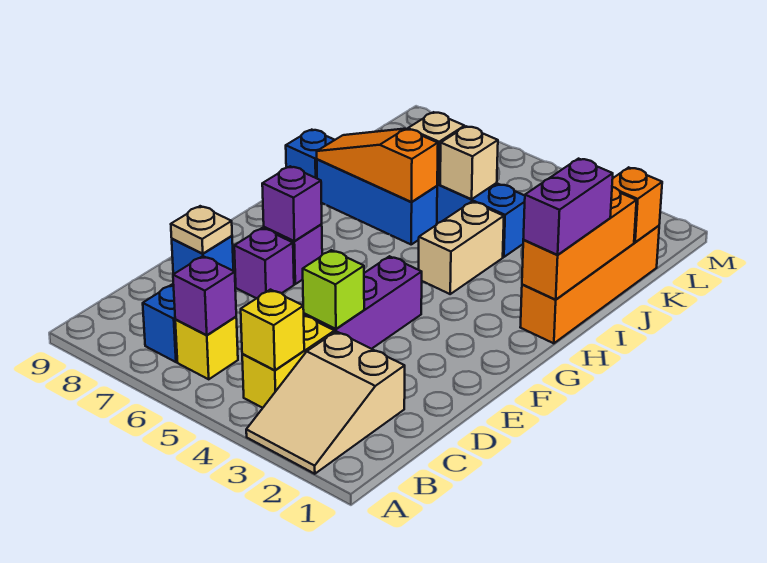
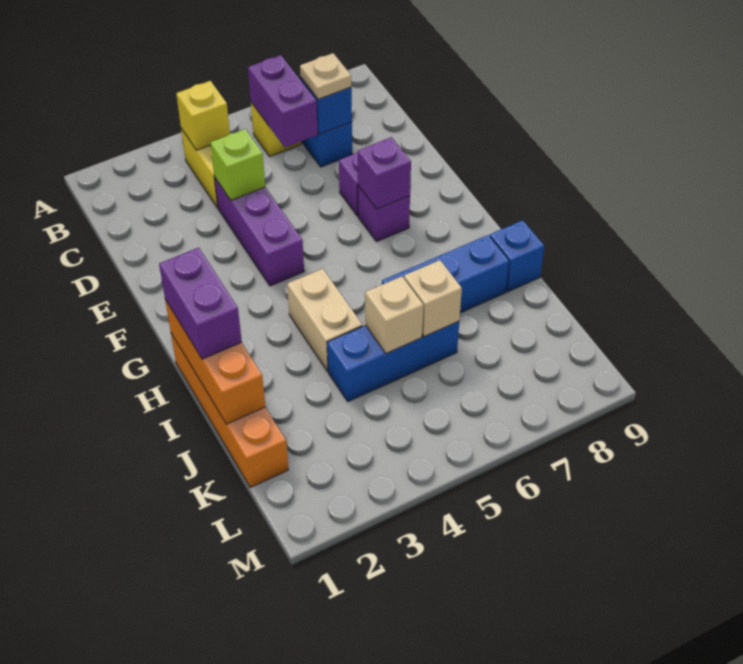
tan slope A2:C3 level 1 top C -> none
purple brick B6 level 2 -> purple brick B6:C6 level 2
orange slope I6:I8 level 2 top 6 -> none
orange brick K1 level 2 -> none

